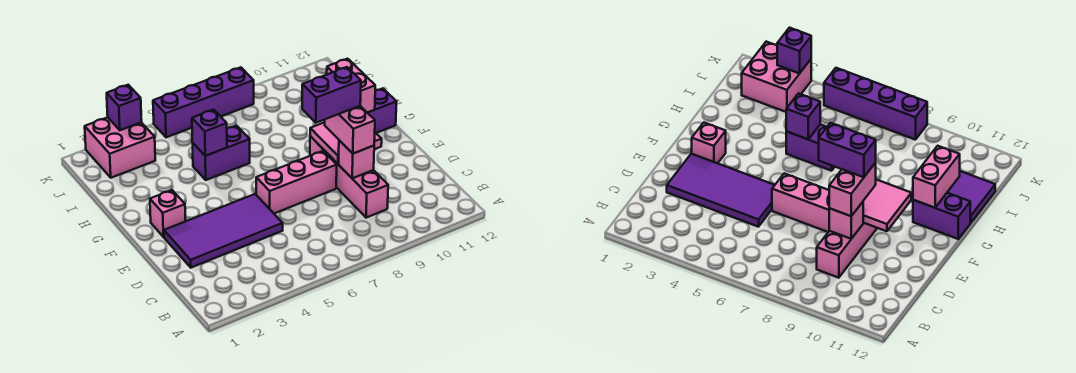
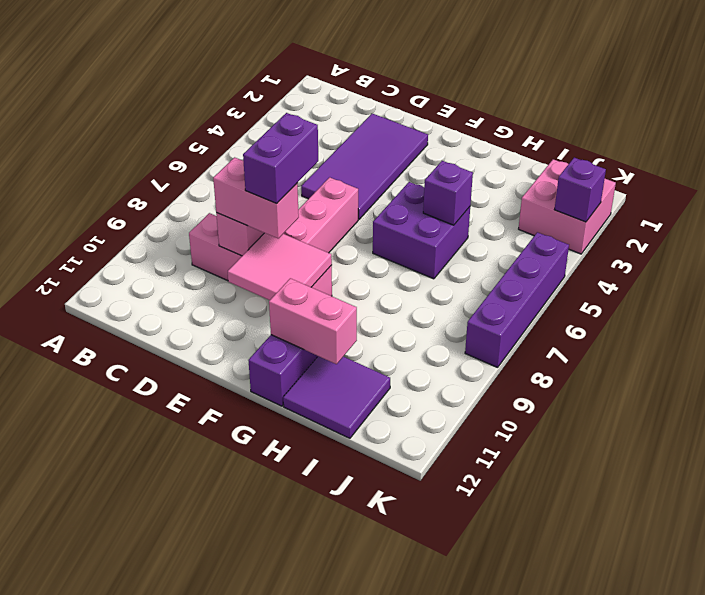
pink brick F2 level 1 -> none
purple brick H5:H6 level 1 -> purple brick G5:H6 level 1

